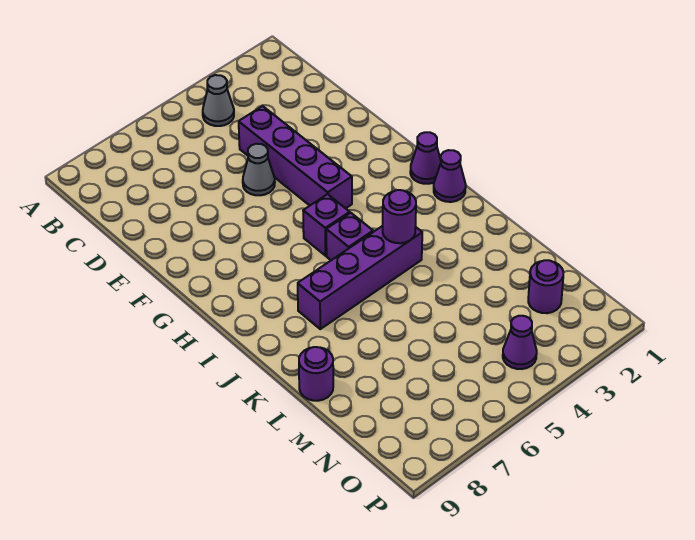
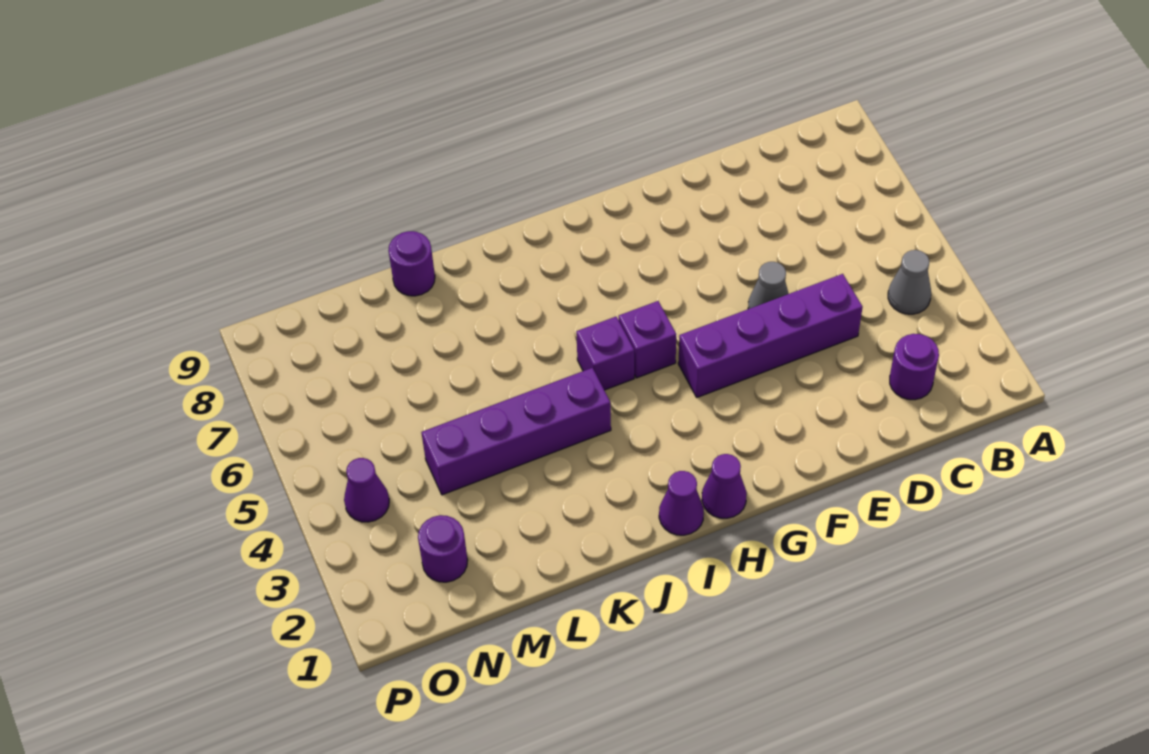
purple brick J4:J7 level 1 -> purple brick J4:M4 level 1
purple round brick J4 level 2 -> purple round brick C2 level 1

